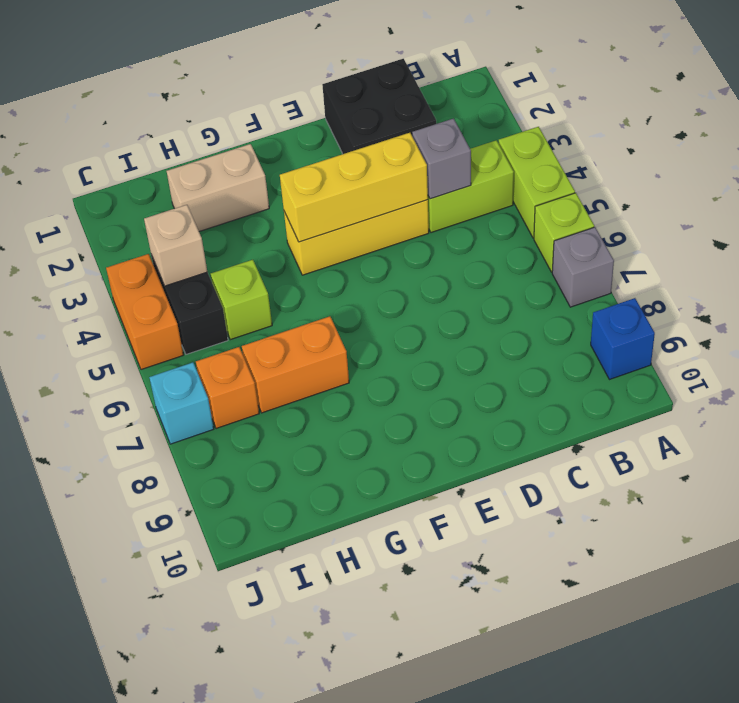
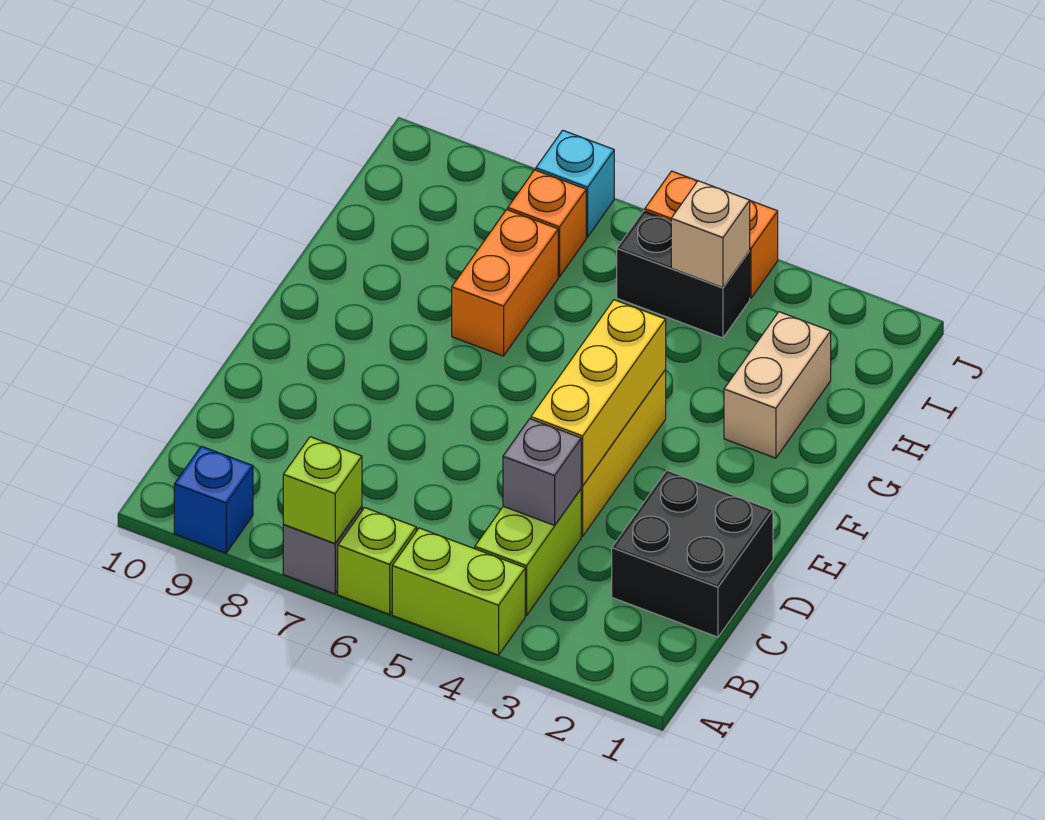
lime brick H5 level 1 -> lime brick A7 level 2

